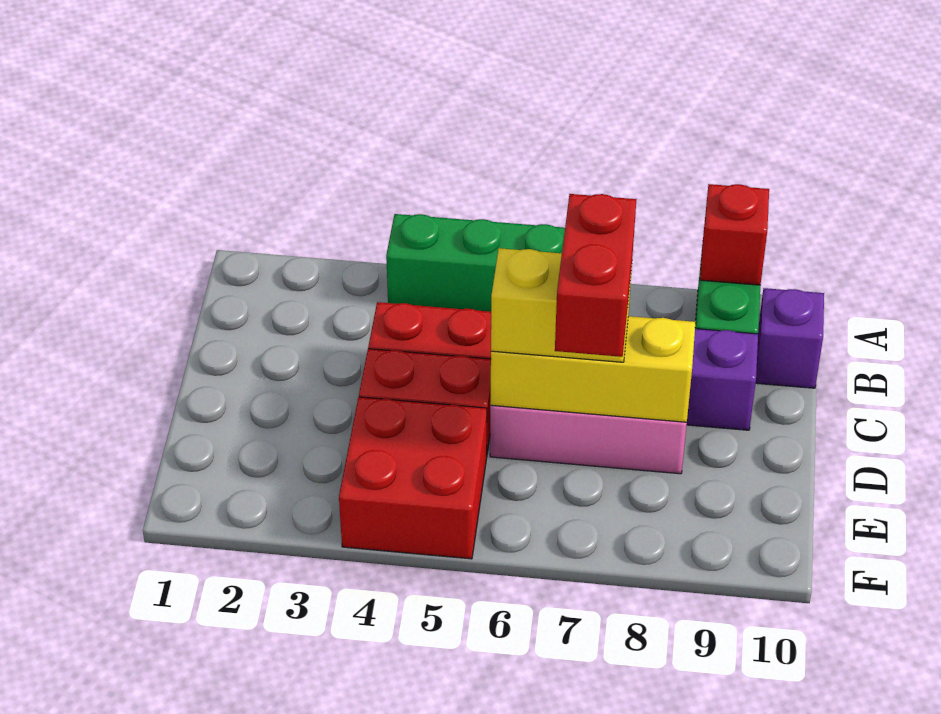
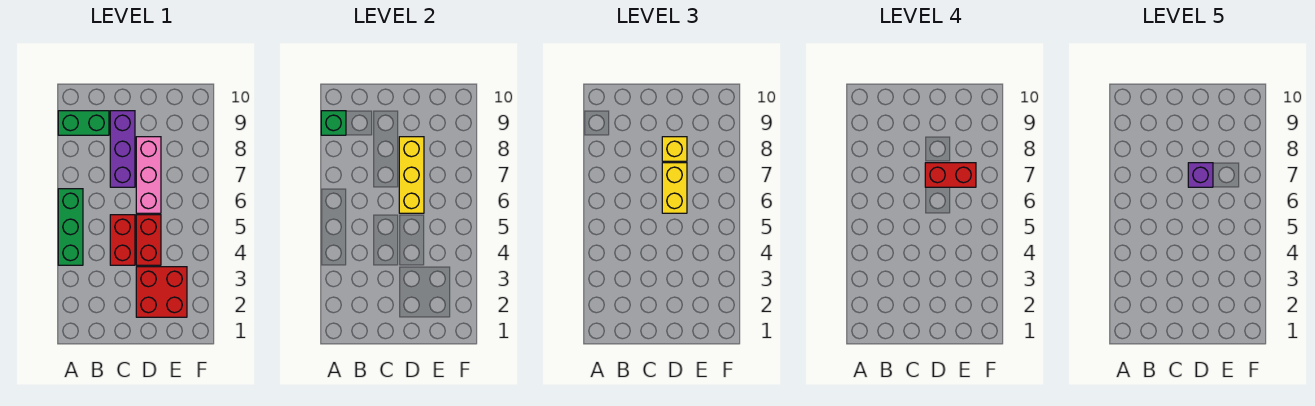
red brick A9 level 2 -> green brick A9 level 2
purple brick B10 level 1 -> purple brick D7 level 5
none -> yellow brick D8 level 3
red brick E4:F5 level 1 -> red brick D2:E3 level 1

